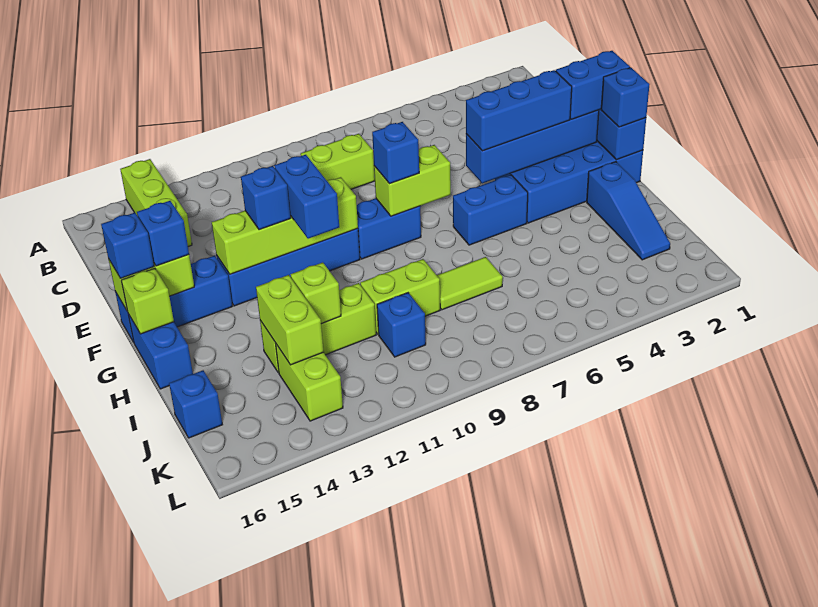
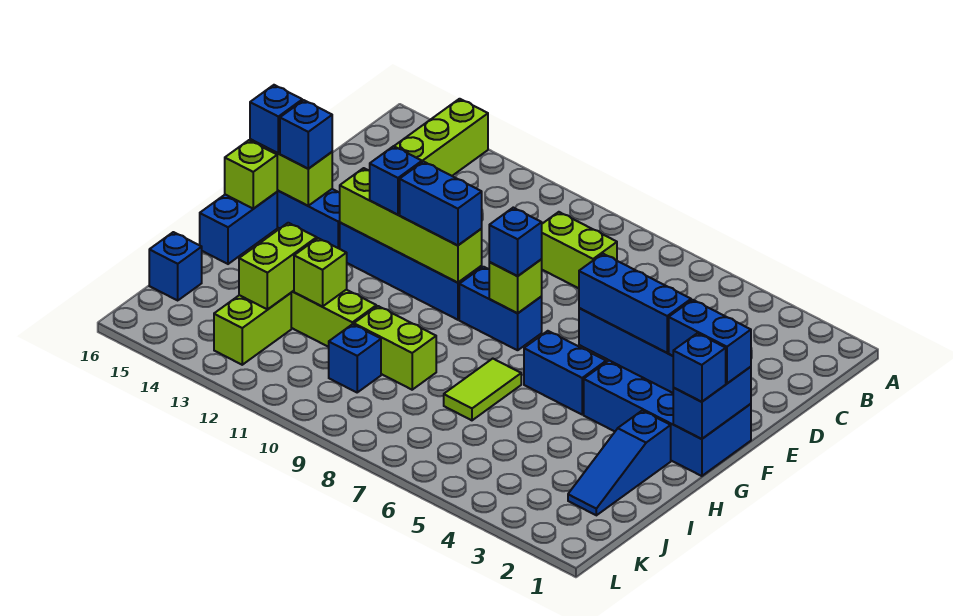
lime brick F7:F8 level 2 -> lime brick F8 level 2
blue brick F11:G11 level 3 -> blue brick F10:F11 level 3
lime tile I7:I8 level 1 -> lime tile H7:I7 level 1

